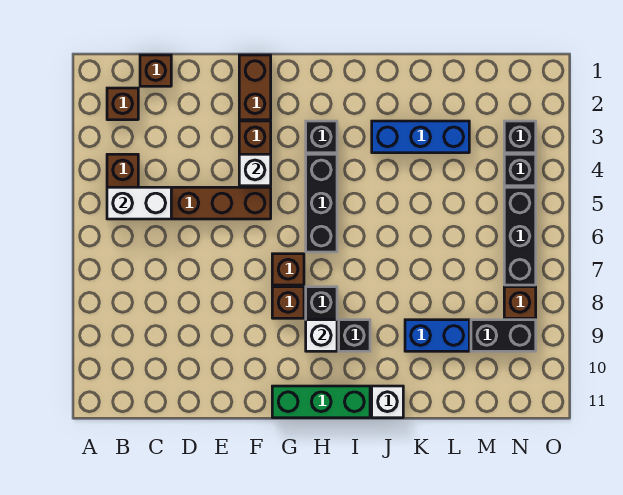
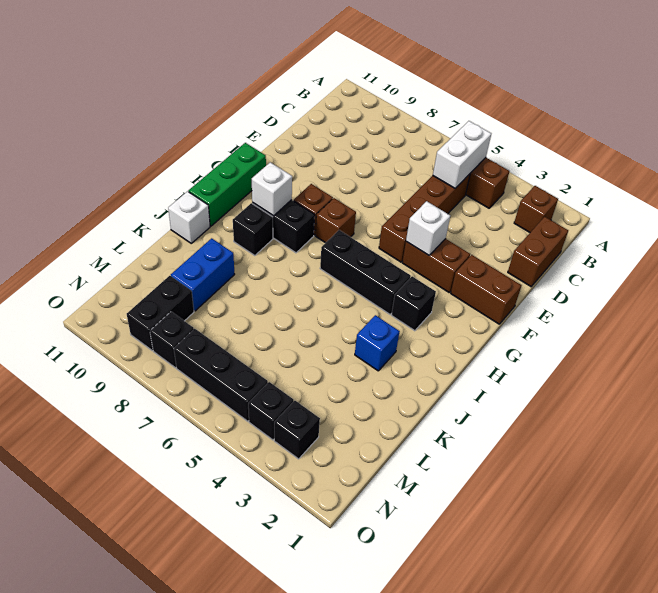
brown brick C1 level 1 -> brown brick C1:D1 level 1
blue brick J3:L3 level 1 -> blue brick J3 level 1
brown brick N8 level 1 -> black brick N8 level 1

